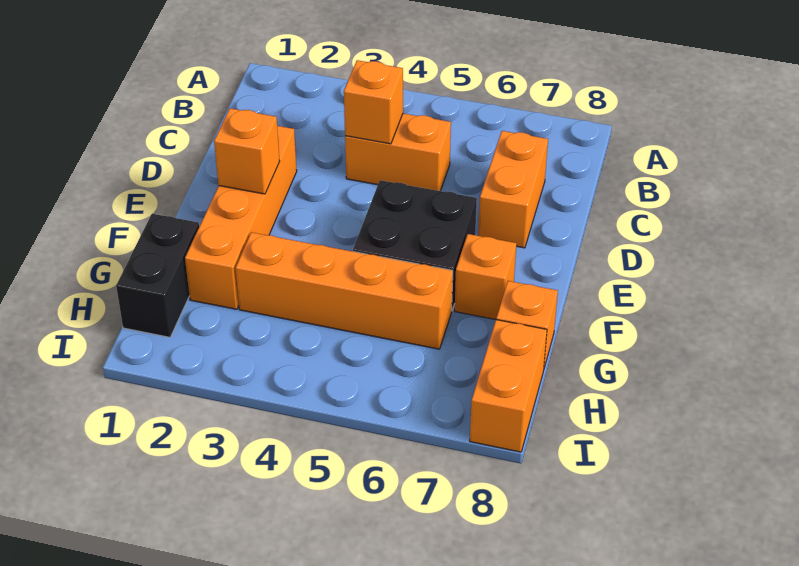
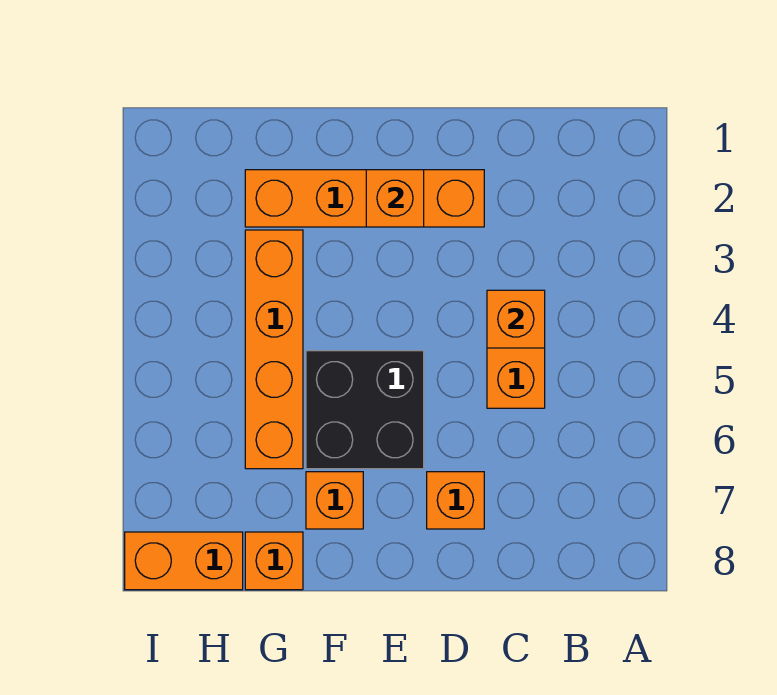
orange brick C7:D7 level 1 -> orange brick D7 level 1
black brick G1:H1 level 1 -> none

